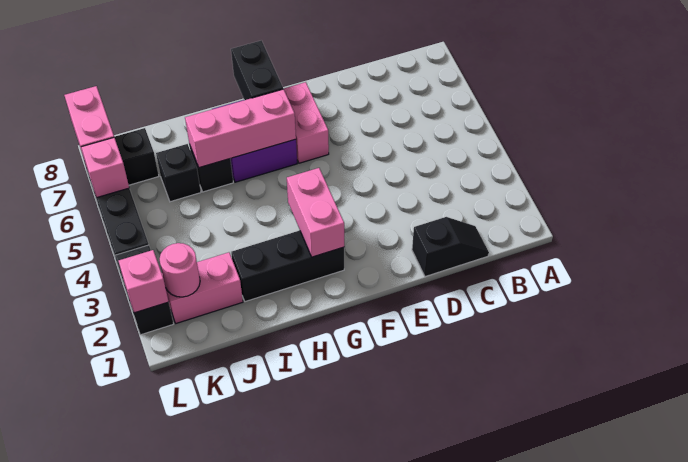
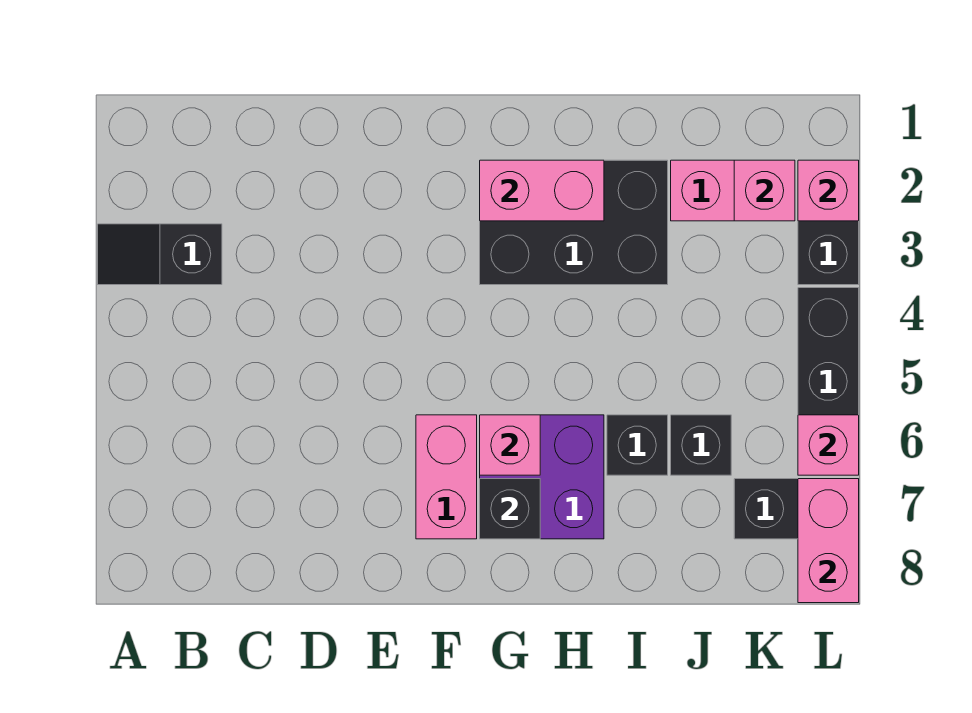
black slope C1:D1 level 1 top D -> black slope A3:B3 level 1 top B
black brick G2:I2 level 1 -> black brick G2:I3 level 1
pink brick G2:G3 level 2 -> pink brick G2:H2 level 2
pink brick G6:I6 level 2 -> pink brick G6 level 2
black brick G7:G8 level 2 -> black brick G7 level 2
pink round brick K2 level 2 -> pink brick K2 level 2

